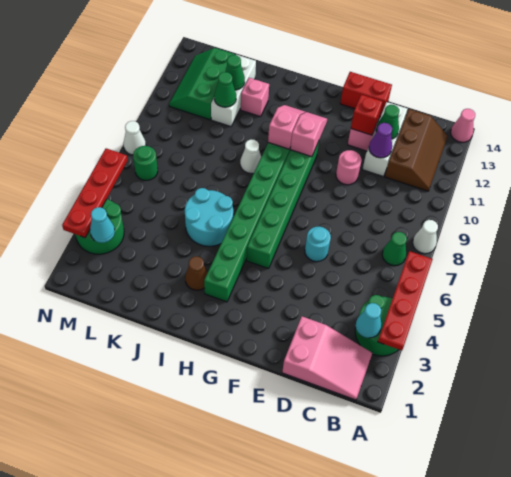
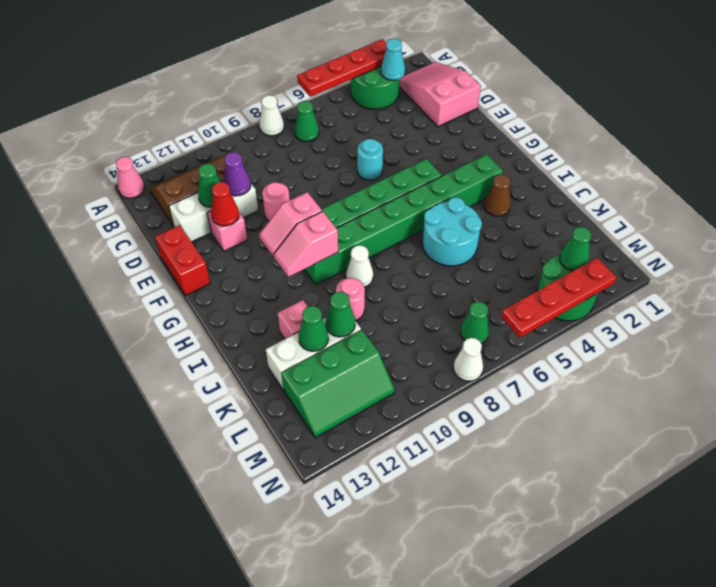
red brick E12 level 2 -> red cone E12 level 2
none -> pink round brick J10 level 1
cyan cone M3 level 2 -> green cone M3 level 2
green round brick M7 level 1 -> green cone M7 level 1

